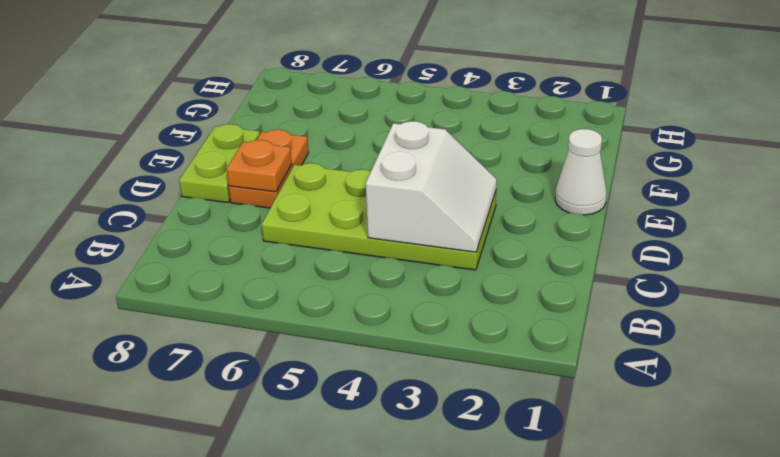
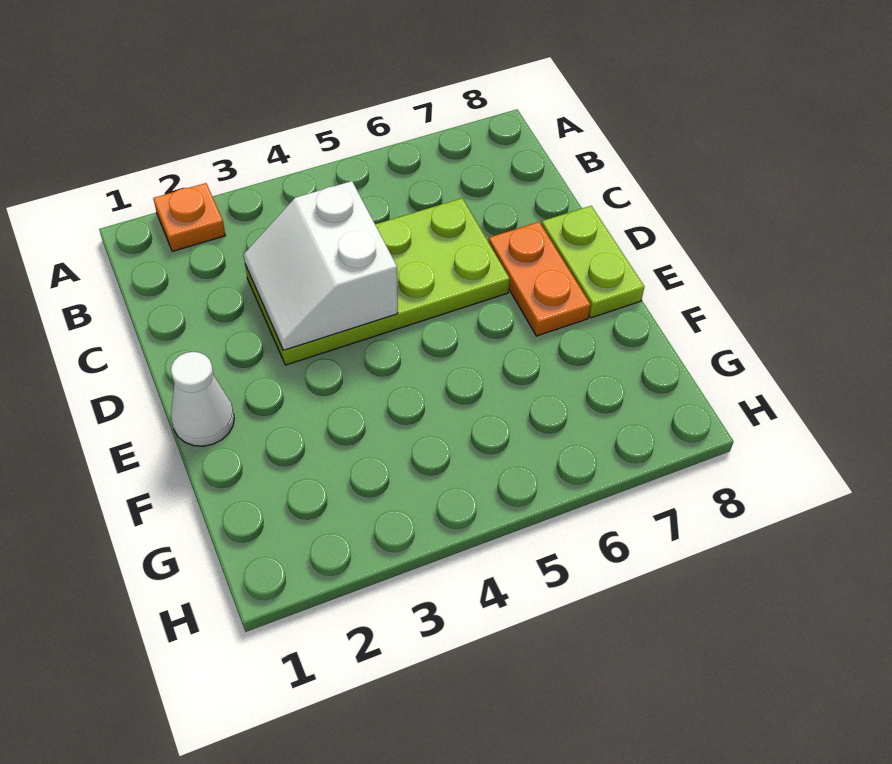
orange plate D7 level 2 -> orange plate A2 level 1

